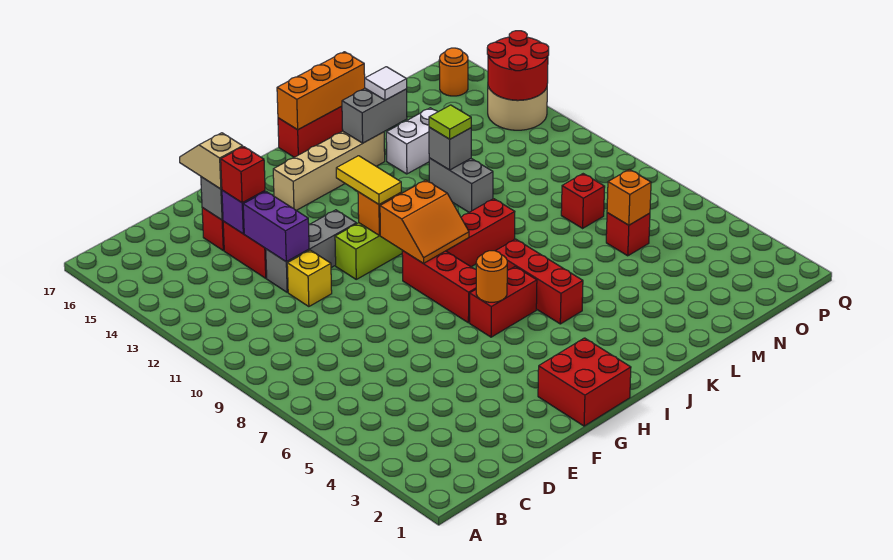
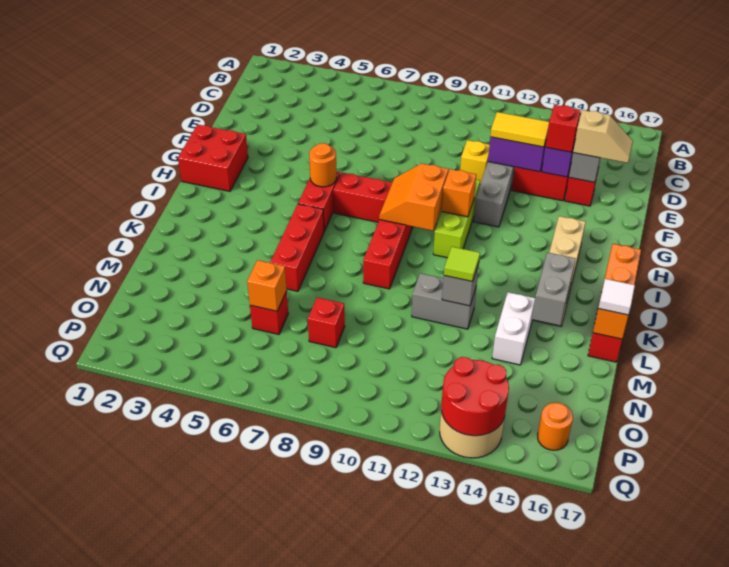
yellow tile H11:H12 level 3 -> yellow tile E12:E13 level 3
red brick J5:J7 level 1 -> red brick J6:L6 level 1
white tile L15 level 3 -> white tile L17 level 3

